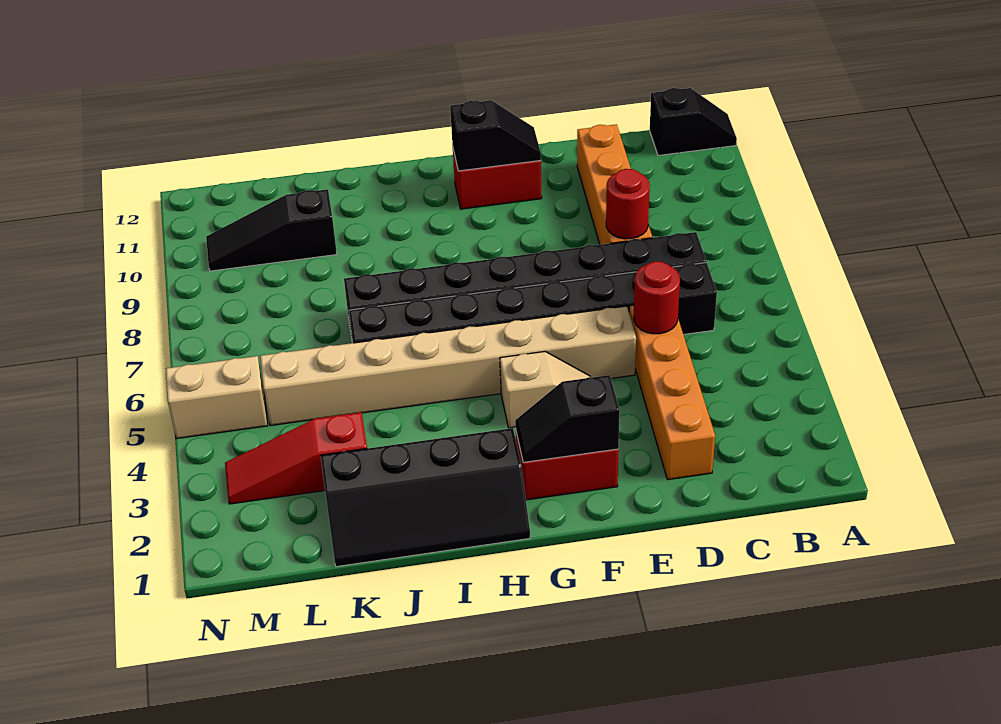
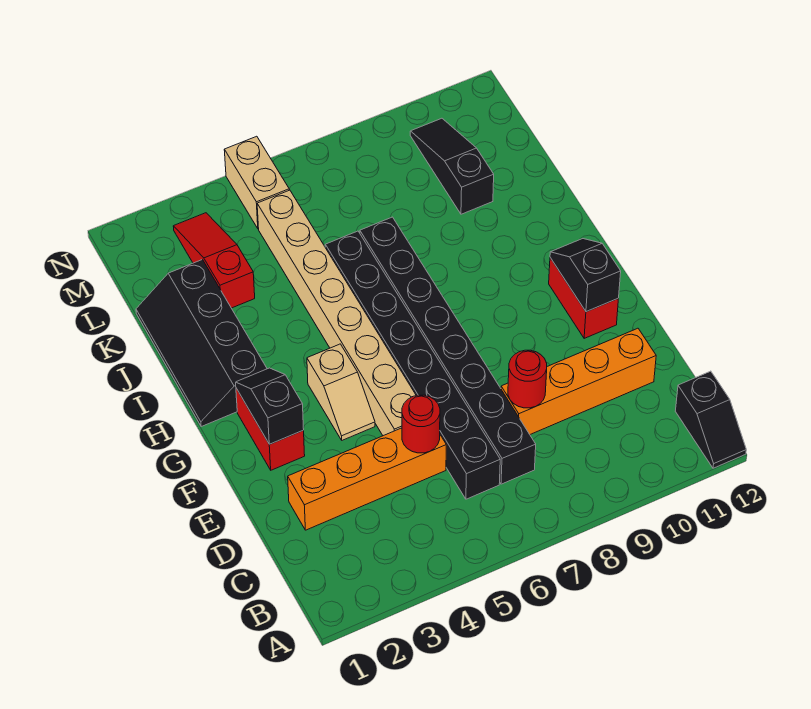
black slope F11:G11 level 2 top G -> black slope F11:G11 level 2 top F

